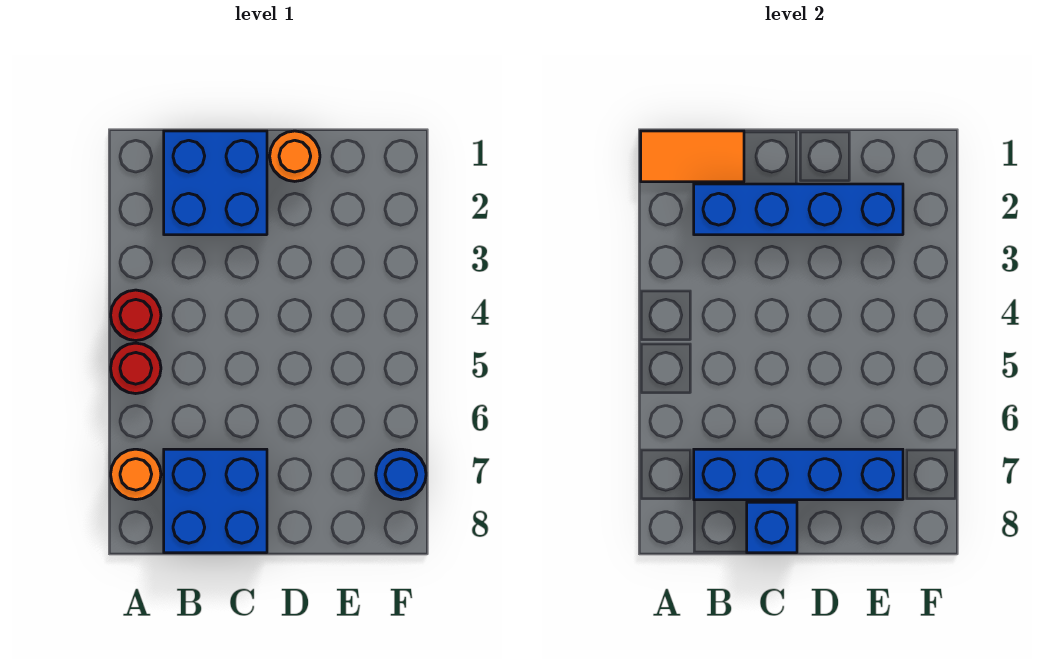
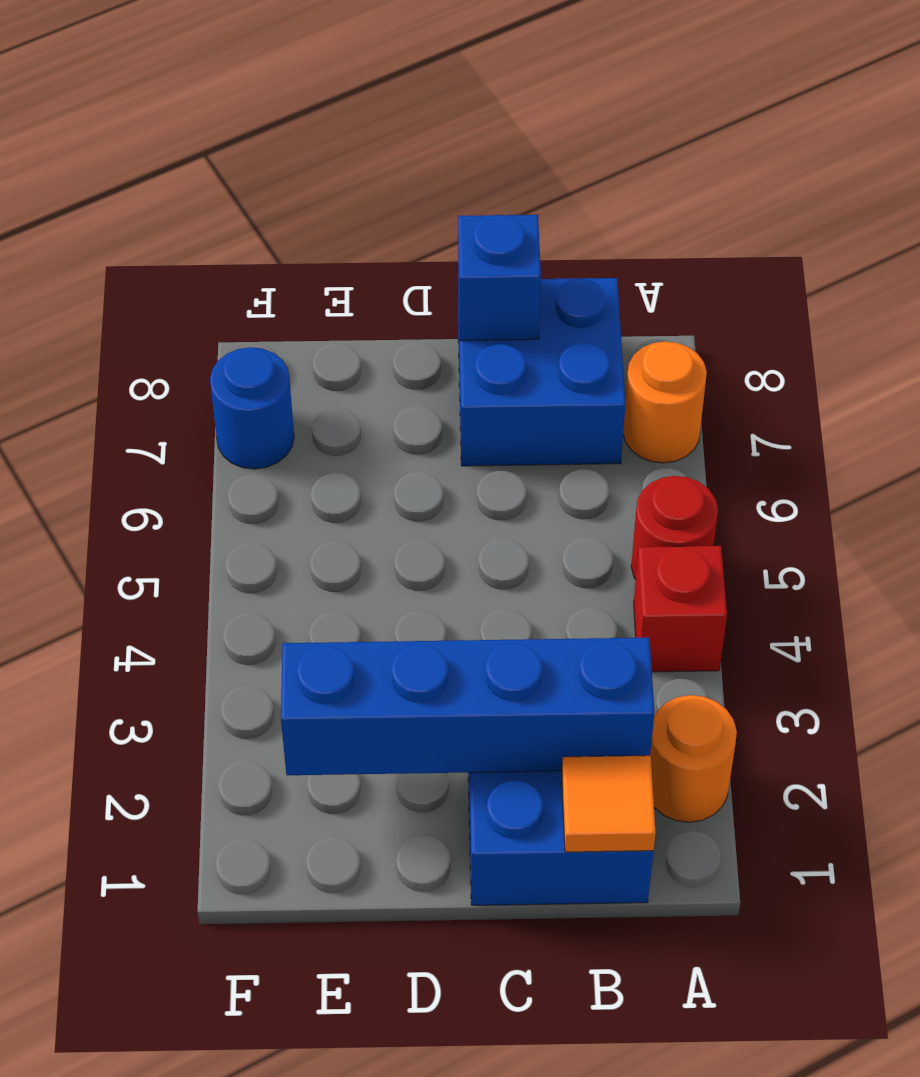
orange tile A1:B1 level 2 -> orange tile B1 level 2
red round brick A4 level 1 -> red brick A4 level 1
blue brick B7:E7 level 2 -> none
orange round brick D1 level 1 -> orange round brick A2 level 1

